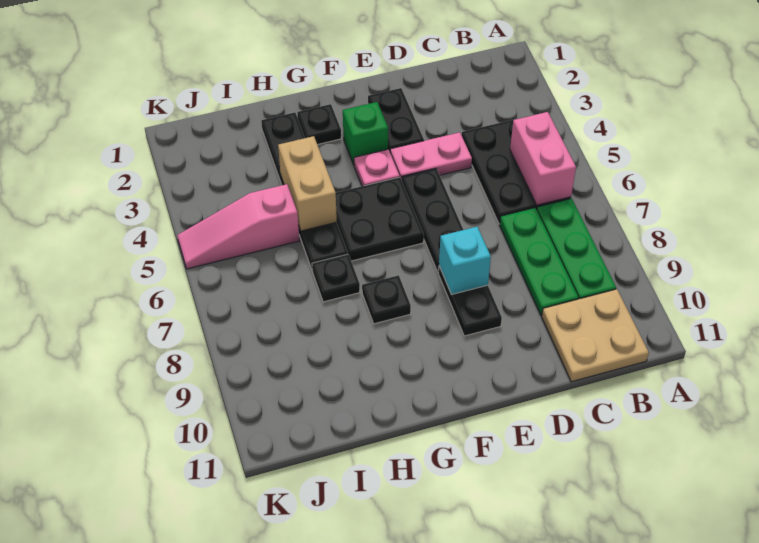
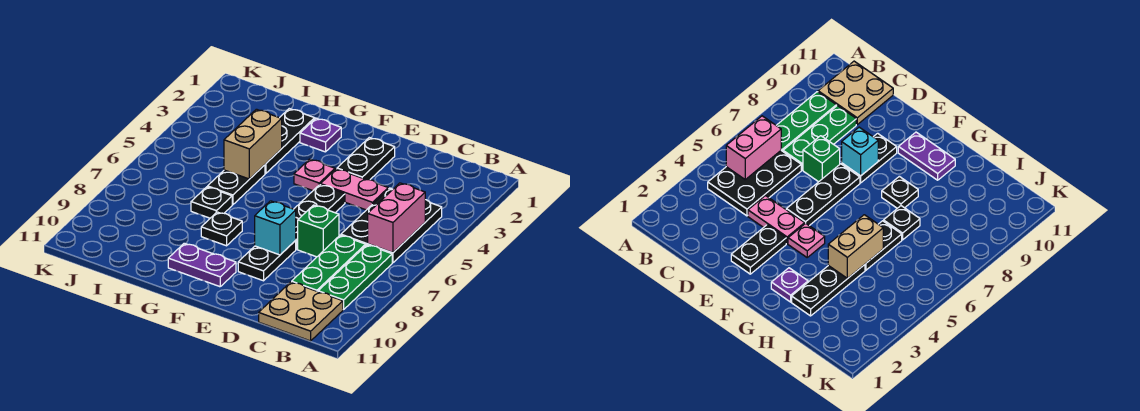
green brick F3 level 1 -> green brick D7 level 1
black plate F5:G6 level 1 -> none
none -> purple plate F10:G10 level 1
black plate G2 level 1 -> purple plate G2 level 1
pink slope I5:K5 level 1 top I -> none

